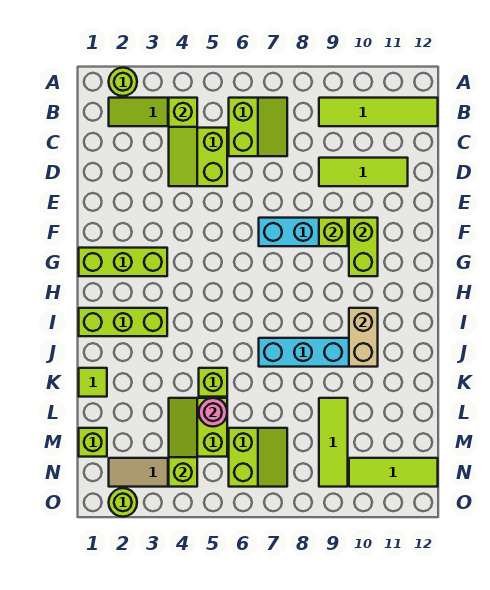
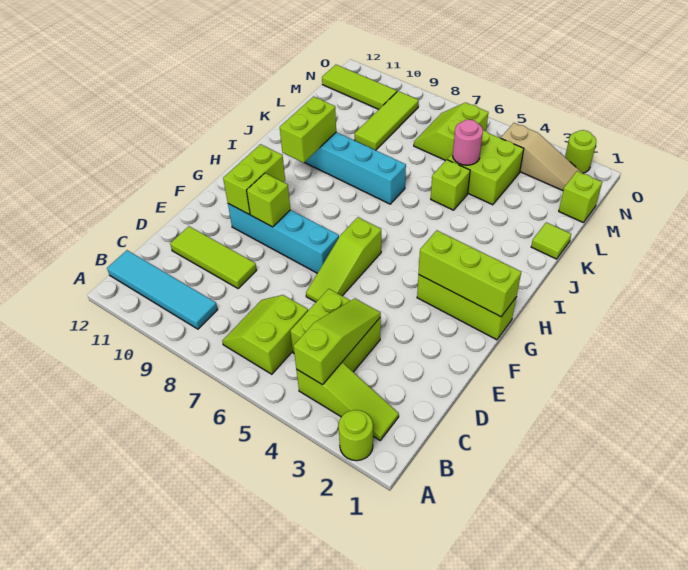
lime tile B9:B12 level 1 -> cyan tile B9:B12 level 1
lime brick I1:I3 level 1 -> lime brick G1:G3 level 2
tan brick I10:J10 level 2 -> lime brick I10:J10 level 2
lime slope L4:N4 level 2 top N -> lime slope E6:G6 level 1 top G

